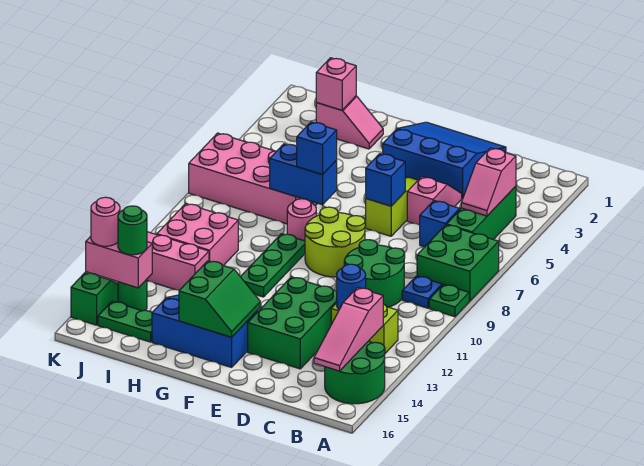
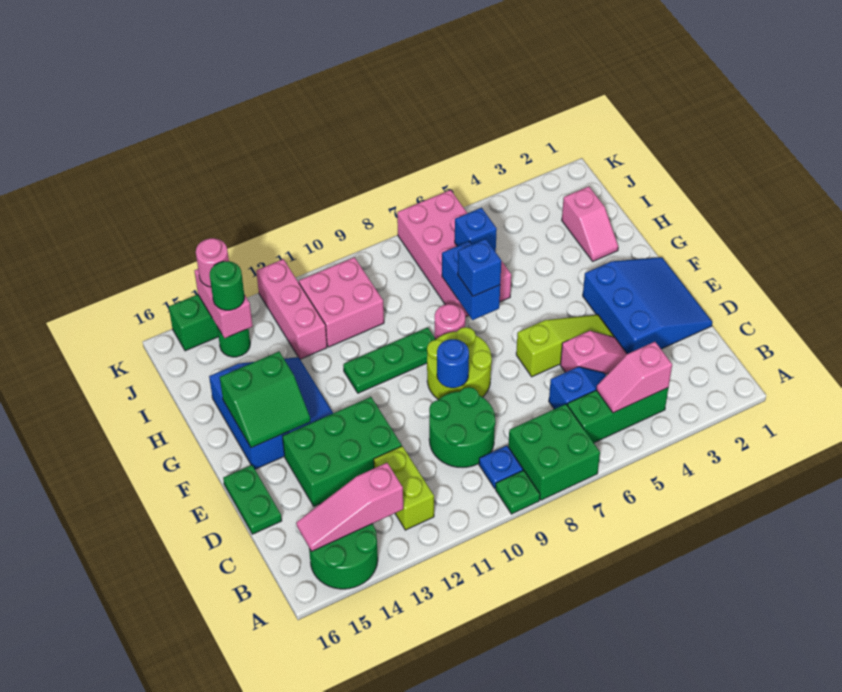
blue round brick C12 level 2 -> blue round brick E9 level 2
blue brick E6 level 2 -> blue brick I6 level 2
pink brick I2 level 2 -> none
green plate I15:J15 level 1 -> green plate D16:E16 level 1

